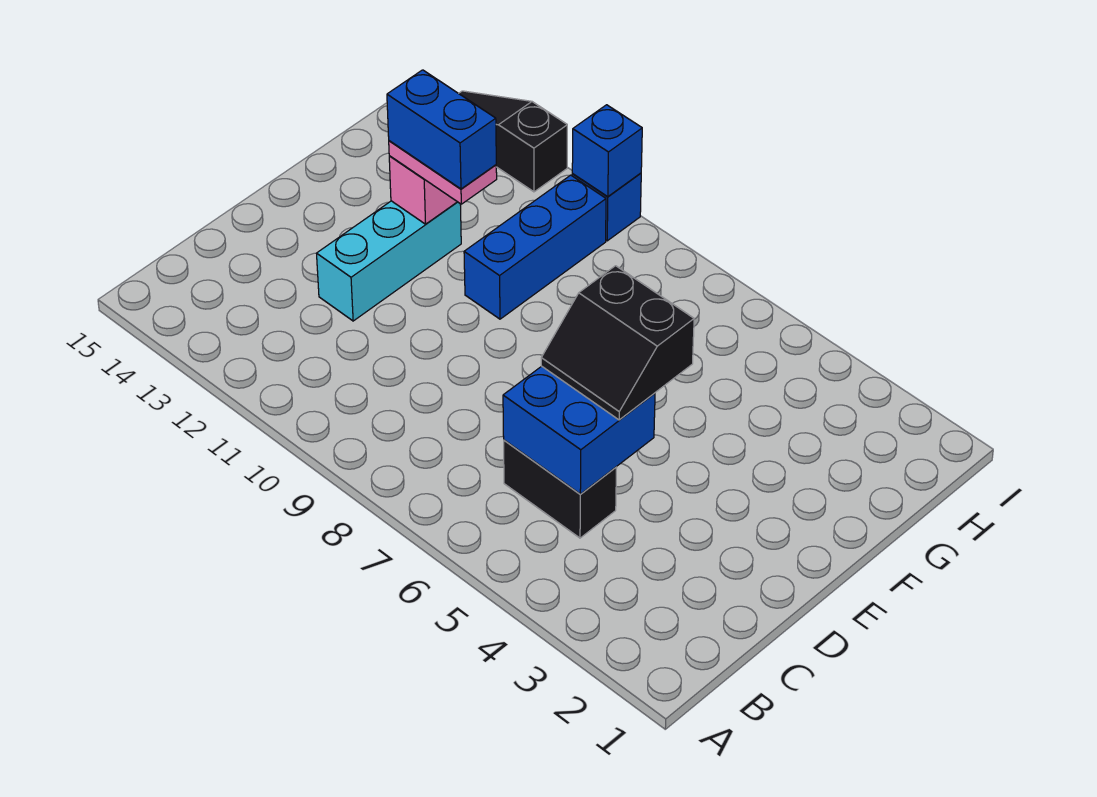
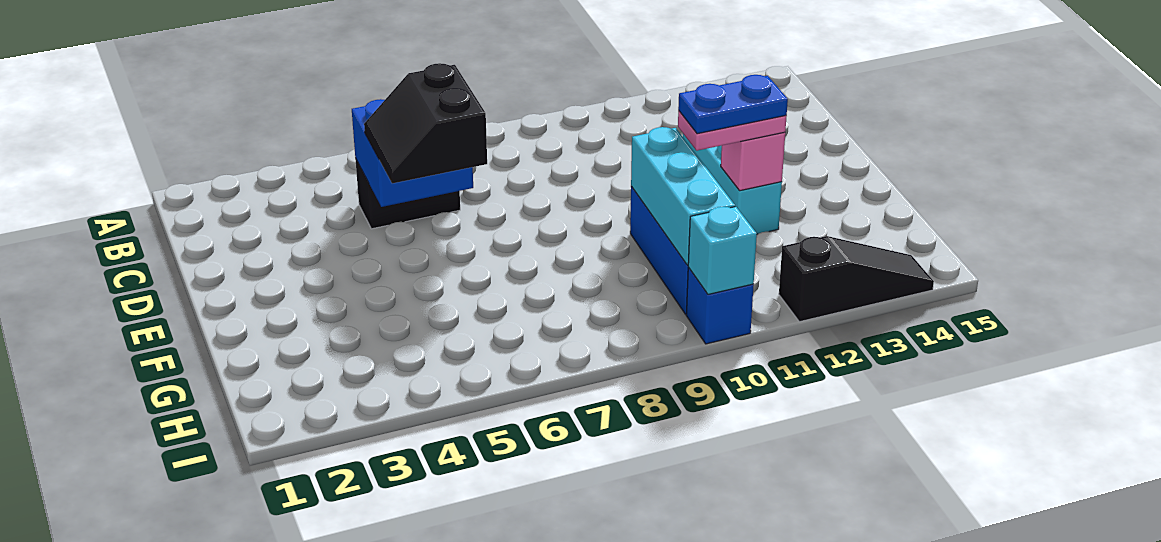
black slope D5:E6 level 3 top E -> black slope D5:E6 level 3 top 6
none -> cyan brick F10:H10 level 2
blue brick F11:F12 level 4 -> blue plate F11:F12 level 4
blue brick I10 level 2 -> cyan brick I10 level 2

